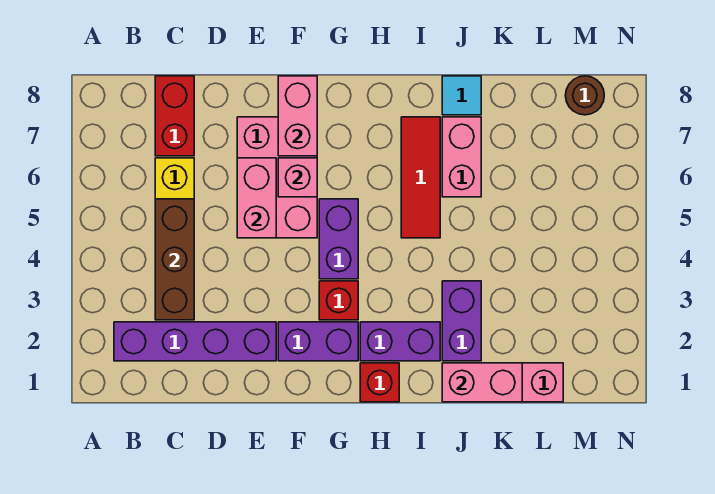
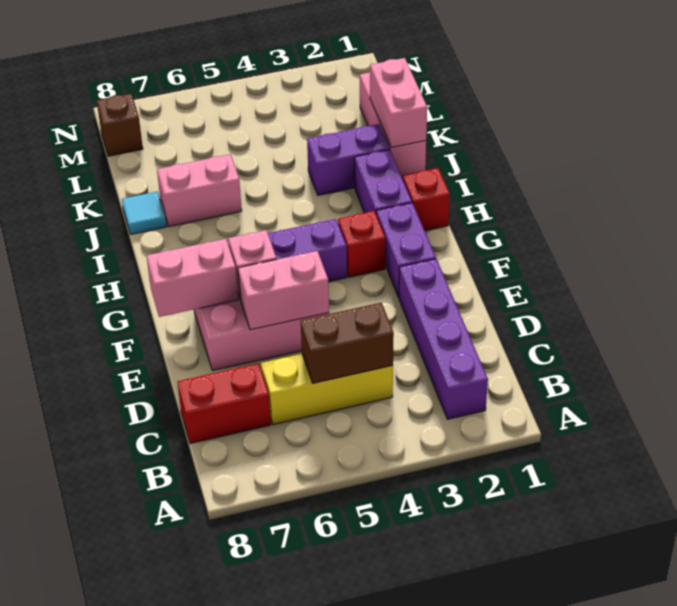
brown brick C3:C5 level 2 -> brown brick C4:C5 level 2
red tile I5:I7 level 1 -> none
brown round brick M8 level 1 -> brown brick M8 level 1

